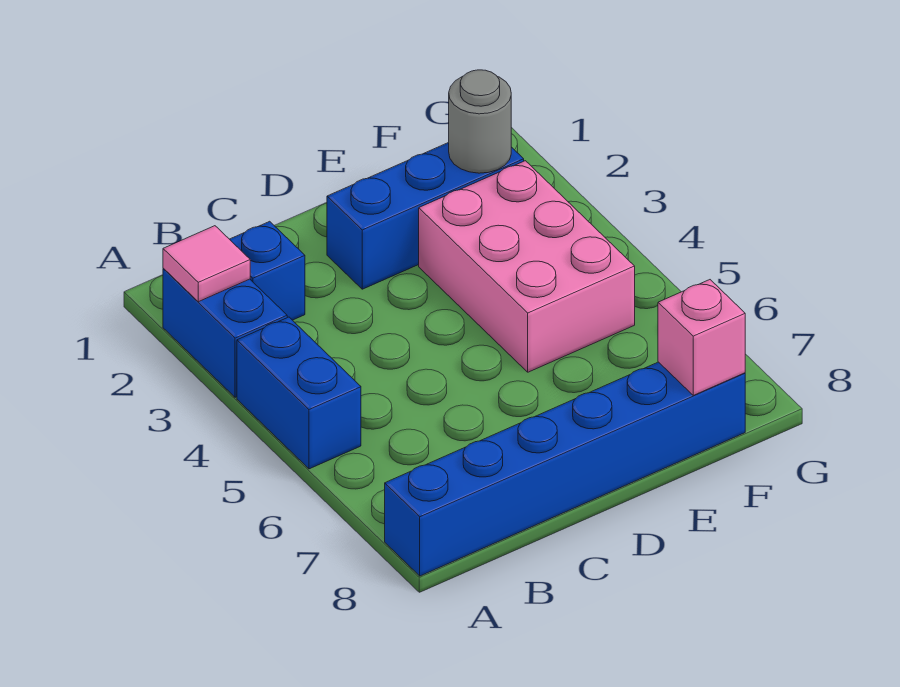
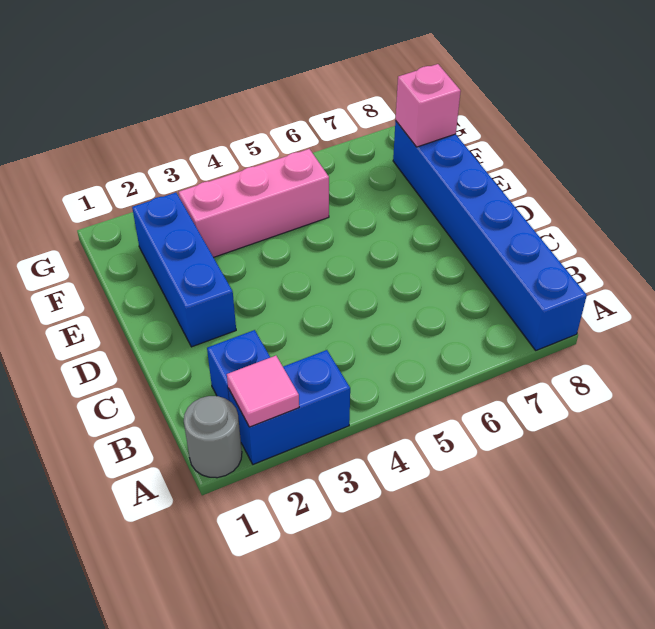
blue brick A4:A5 level 1 -> none
pink brick E3:F5 level 1 -> pink brick F3:F5 level 1
grey round brick F2 level 2 -> grey round brick A1 level 1

